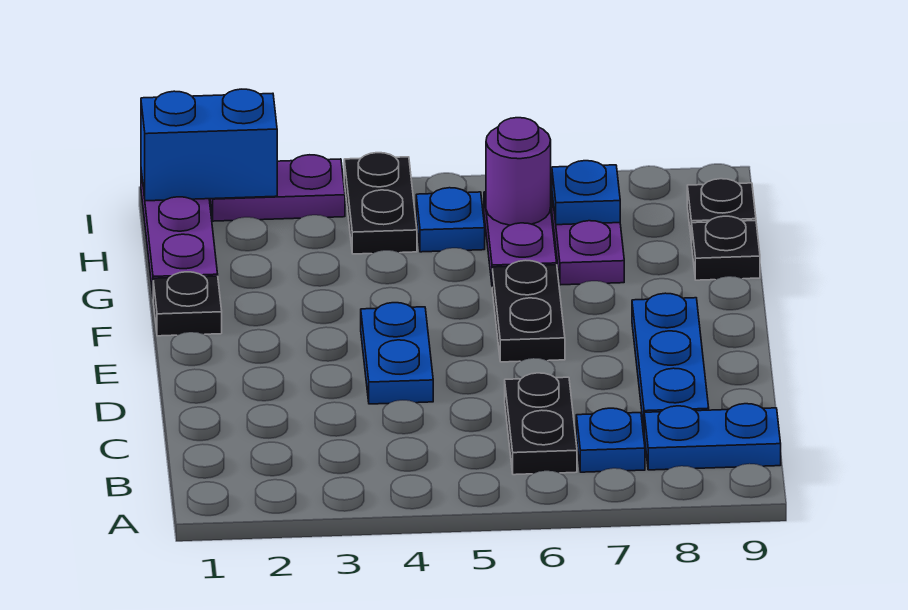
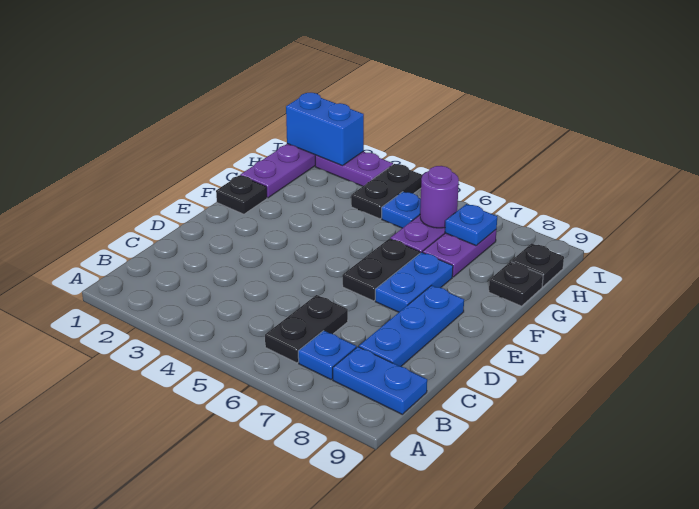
blue plate D4:E4 level 1 -> blue plate E7:F7 level 1

